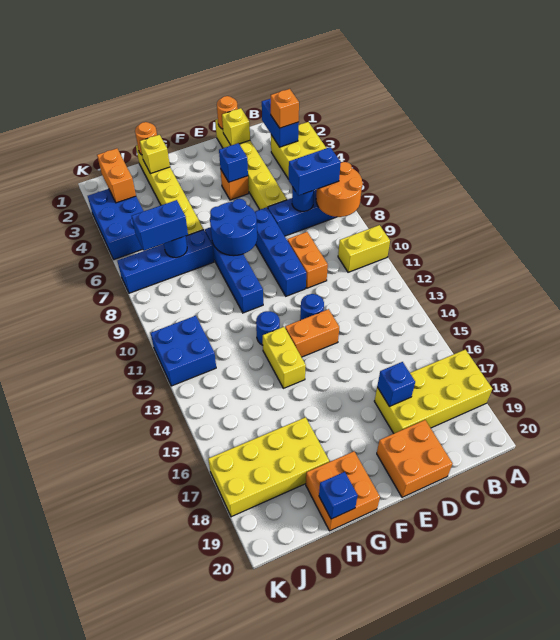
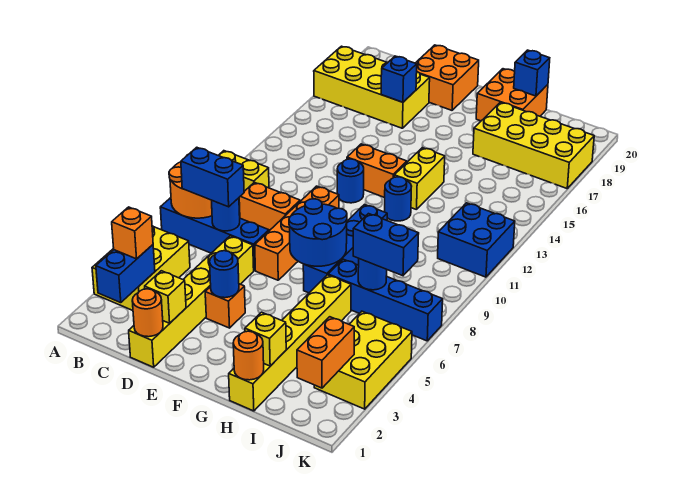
orange brick D9:D10 level 1 -> orange brick C9:D9 level 1
blue brick E4 level 2 -> blue round brick E4 level 2
blue brick E7:E10 level 1 -> orange brick E7:E10 level 1
blue brick J3:K5 level 1 -> yellow brick J3:K5 level 1

